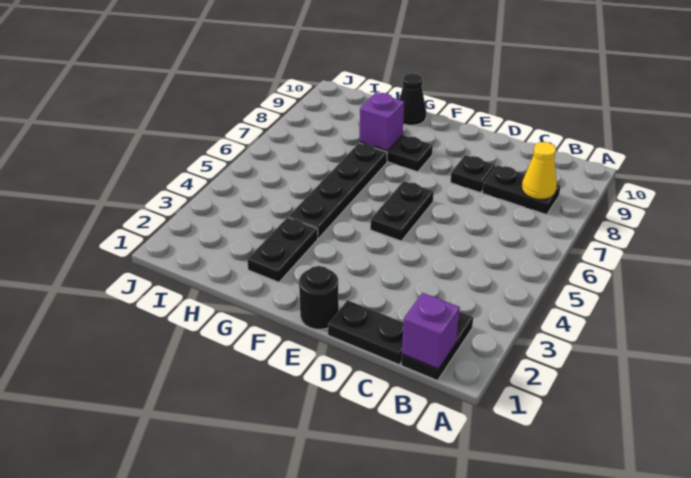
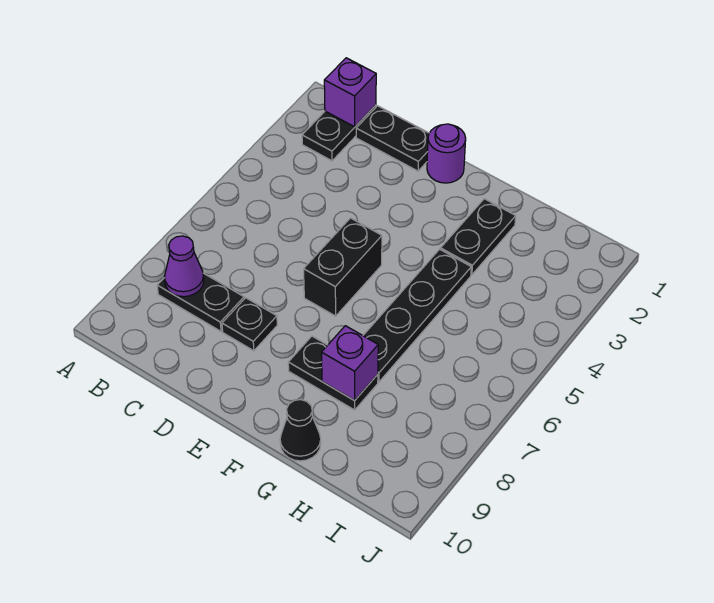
yellow cone B8 level 2 -> purple cone B8 level 2
black round brick E1 level 1 -> purple round brick E1 level 1
black plate E5:E6 level 1 -> black brick E5:E6 level 1

